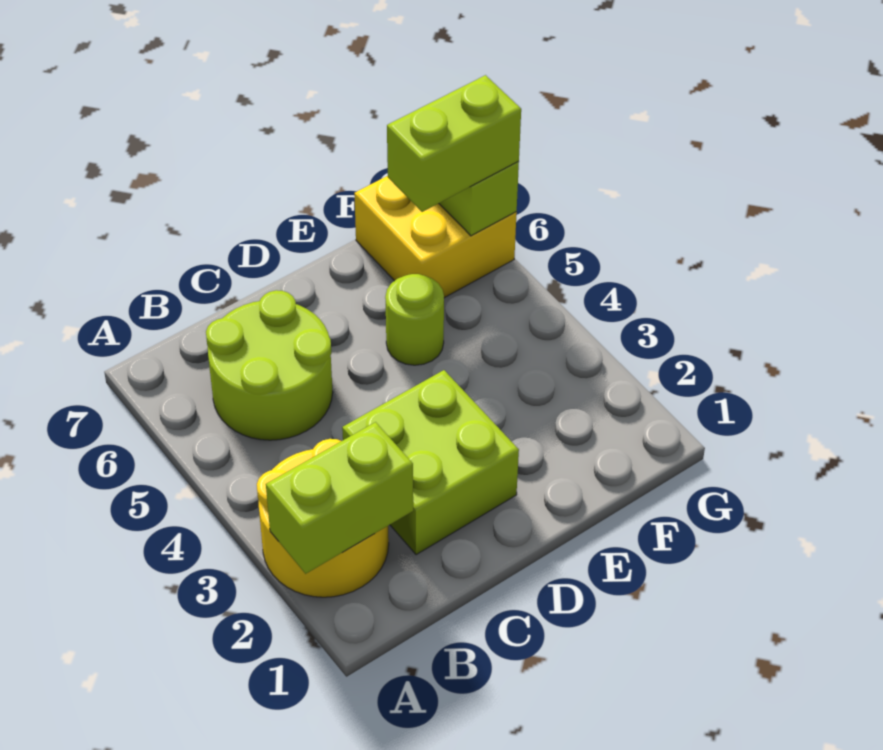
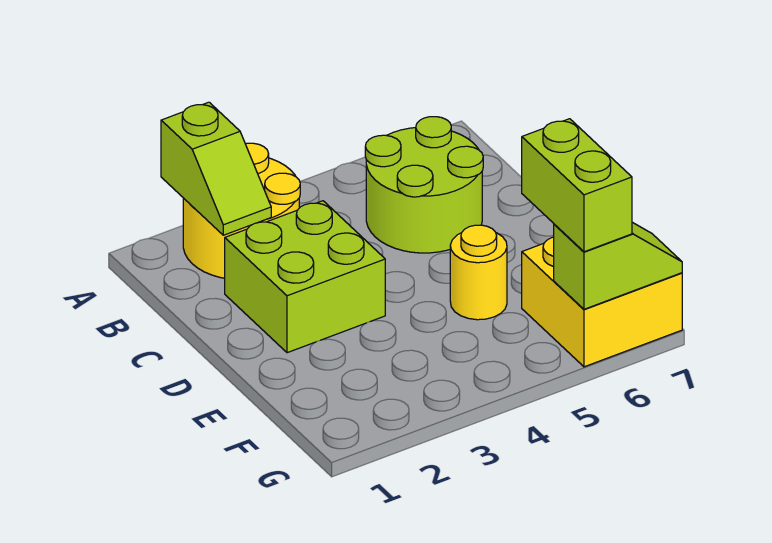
lime brick A2:B2 level 2 -> lime slope A2:B2 level 2 top A
lime round brick E5 level 1 -> yellow round brick E5 level 1

